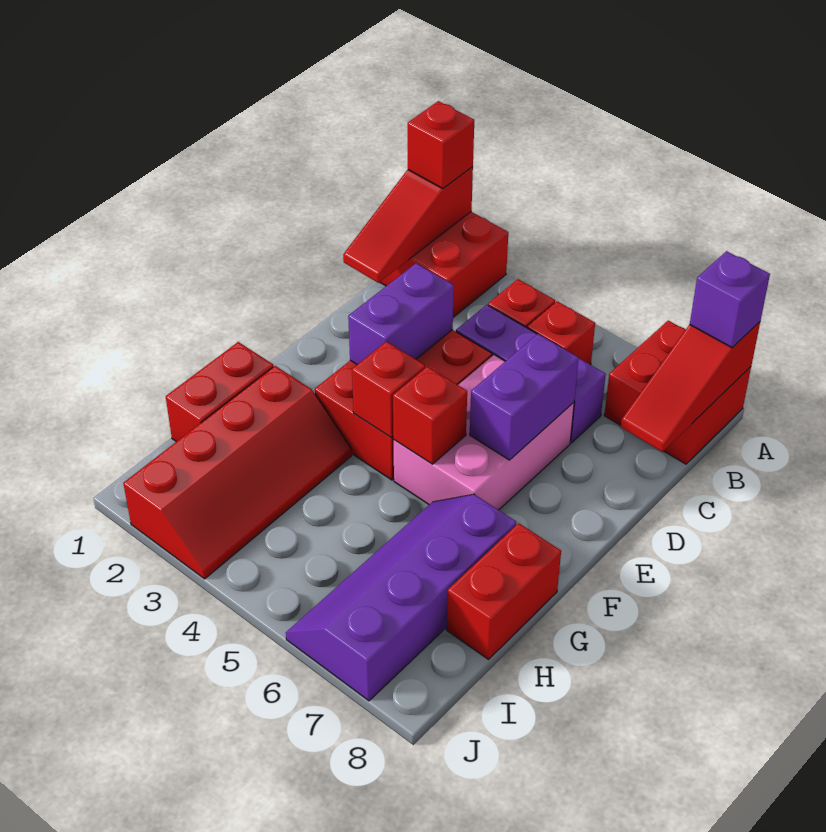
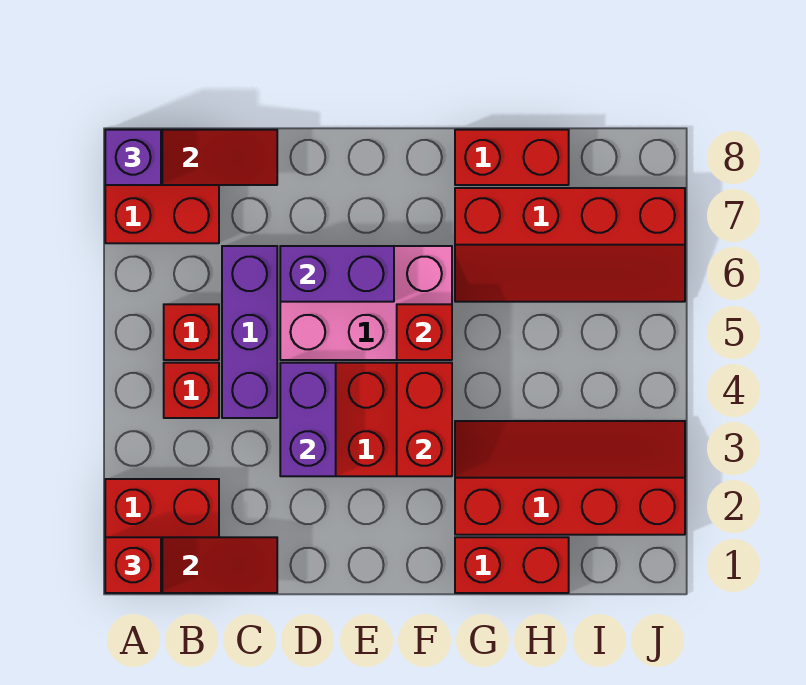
purple brick D3:E3 level 2 -> purple brick D3:D4 level 2
red brick F4 level 2 -> red brick F3:F4 level 2
purple slope G6:J7 level 1 top 7 -> red slope G6:J7 level 1 top 7

